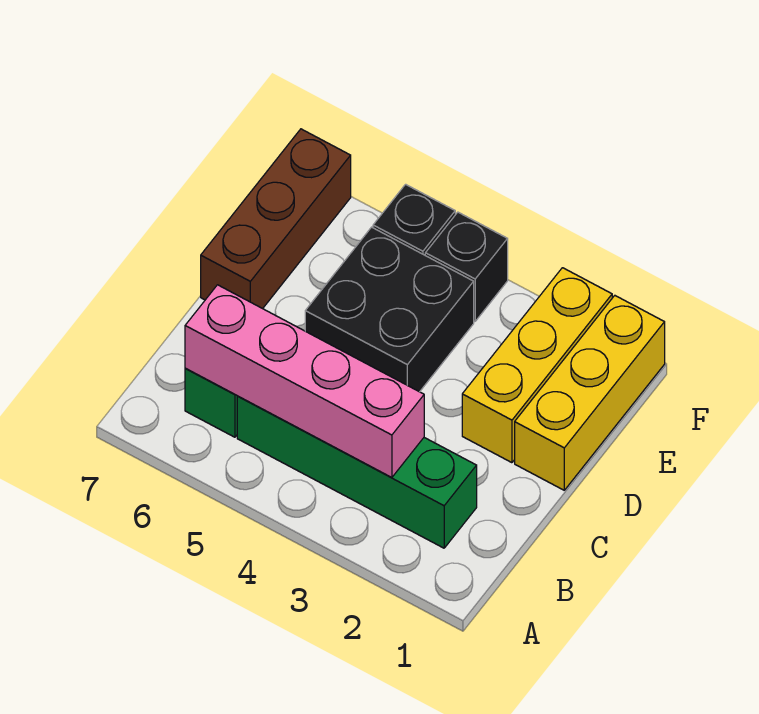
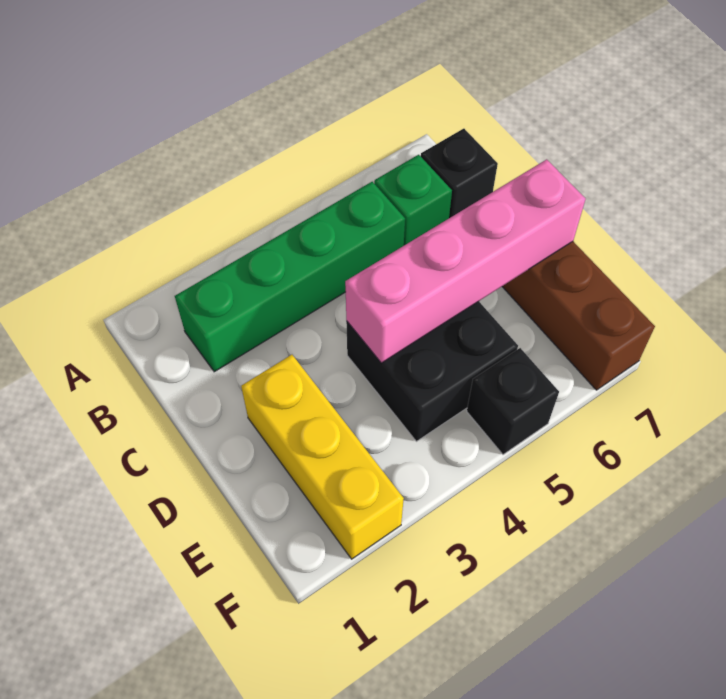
pink brick B3:B6 level 2 -> pink brick D4:D7 level 2
yellow brick D1:F1 level 1 -> none
black brick F4 level 1 -> black brick B7 level 1

